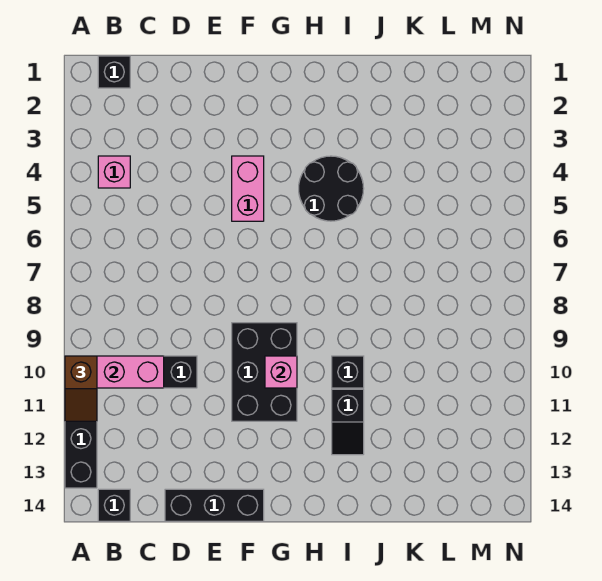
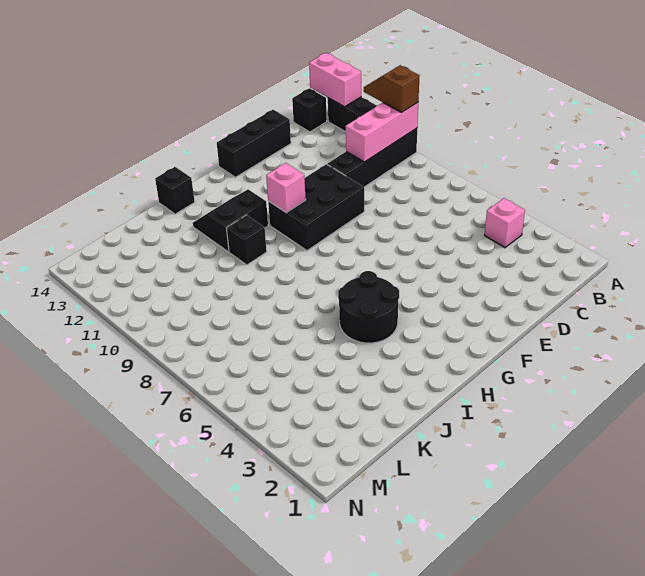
black brick B1 level 1 -> black brick I14 level 1
pink brick F4:F5 level 1 -> pink brick A13:A14 level 2
black brick F9:G11 level 1 -> black brick E9:G10 level 1
black slope I11:I12 level 1 top 11 -> black slope H11:I12 level 1 top 11

